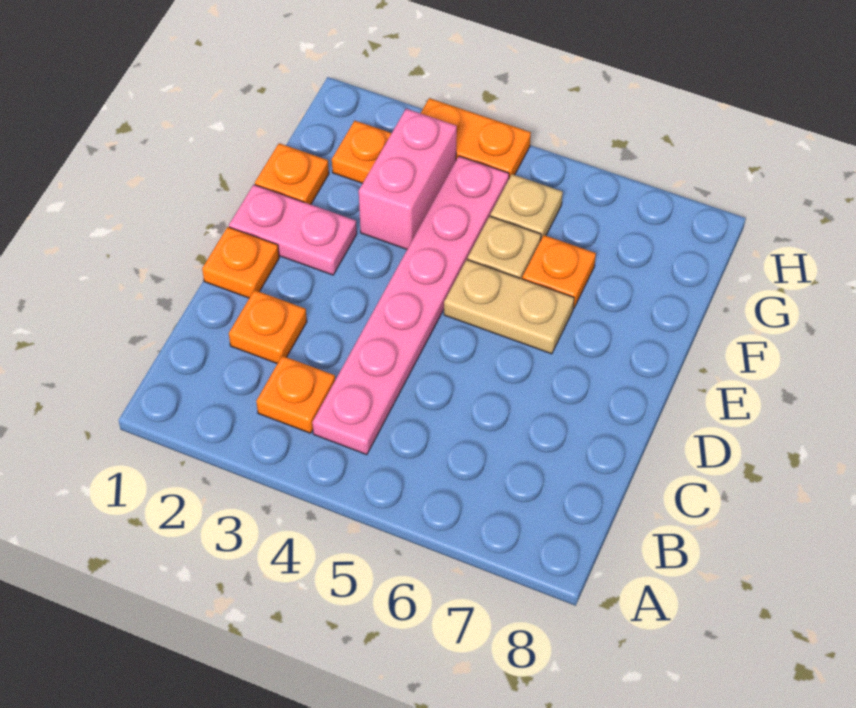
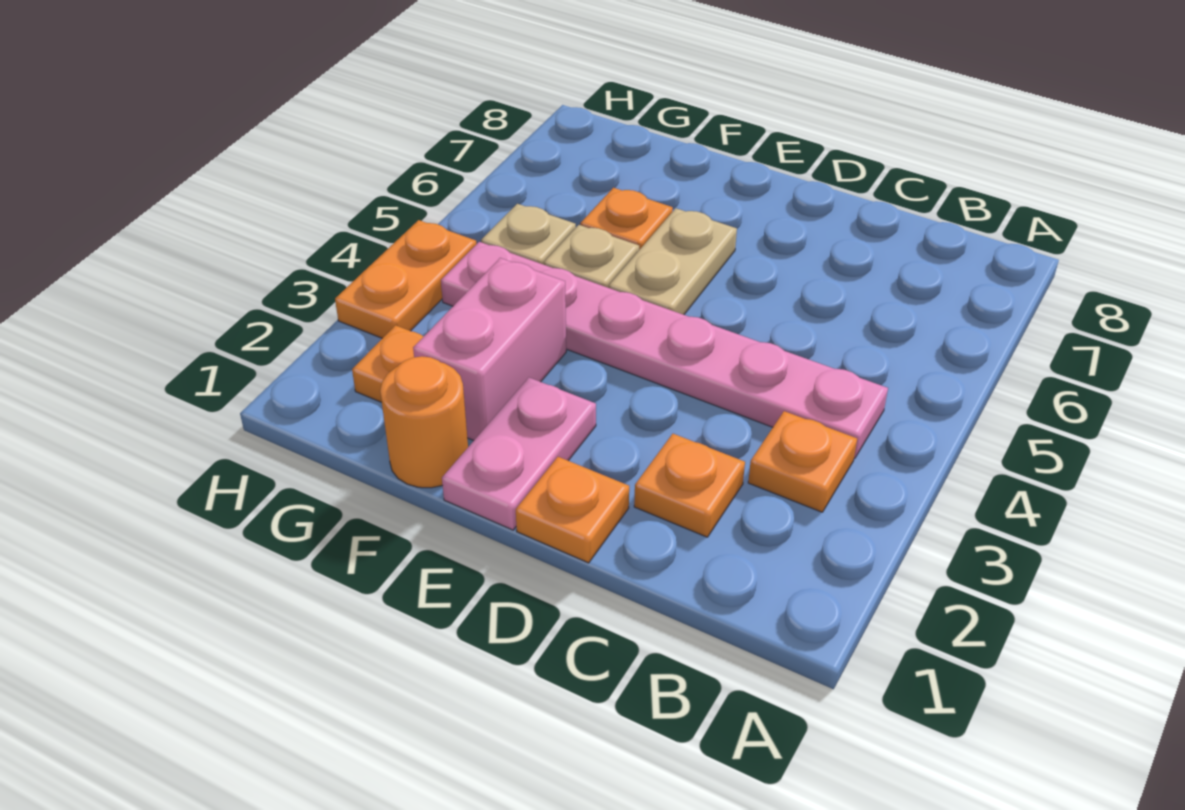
orange plate F1 level 1 -> orange round brick F1 level 1
pink brick F3:G3 level 1 -> pink brick F2:F3 level 1

